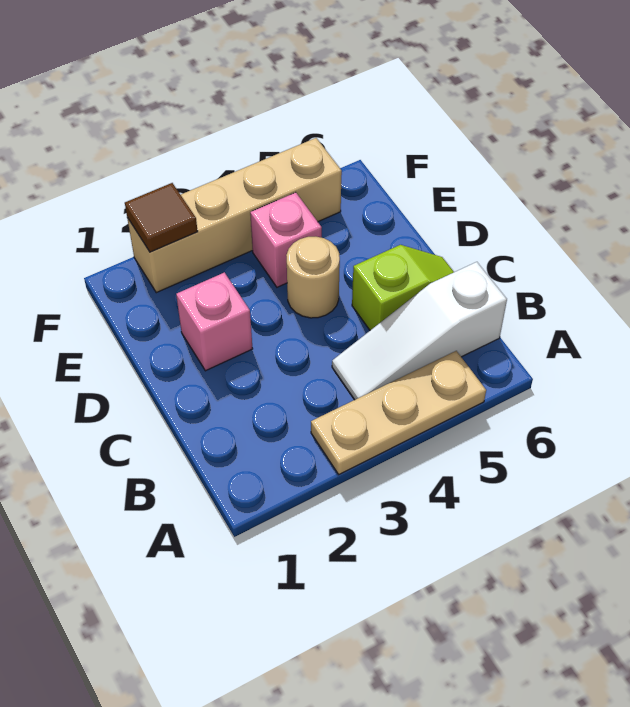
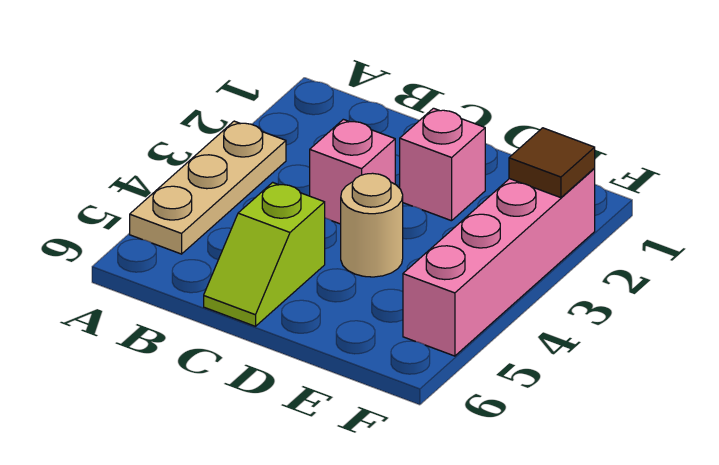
white slope B4:B6 level 1 top 6 -> none
pink brick E4 level 1 -> pink brick C3 level 1
tan brick F2:F5 level 1 -> pink brick F2:F5 level 1

